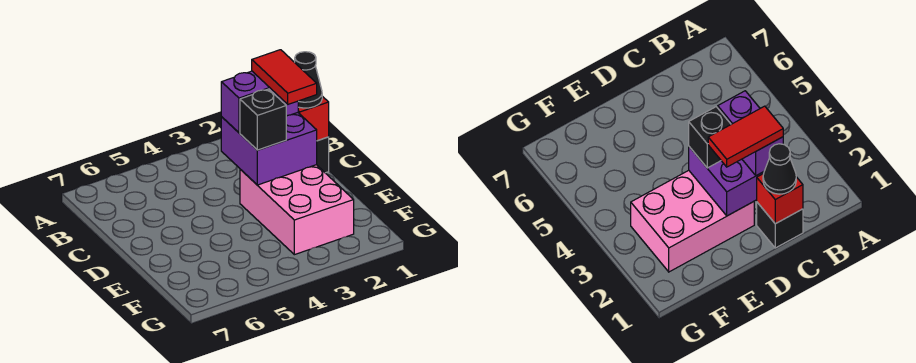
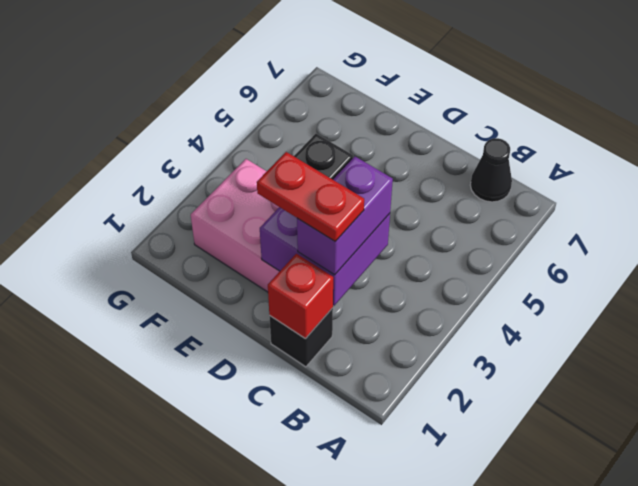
black cone C1 level 3 -> black cone B7 level 1
red tile C2:D2 level 4 -> red plate C2:D2 level 4

